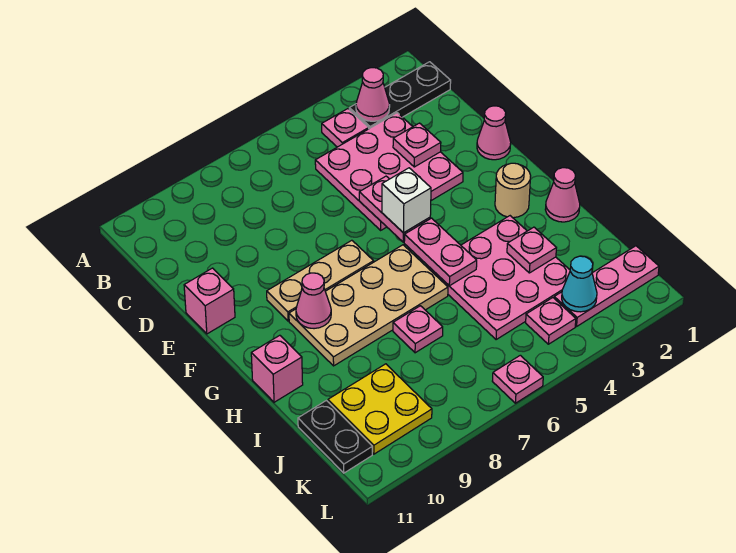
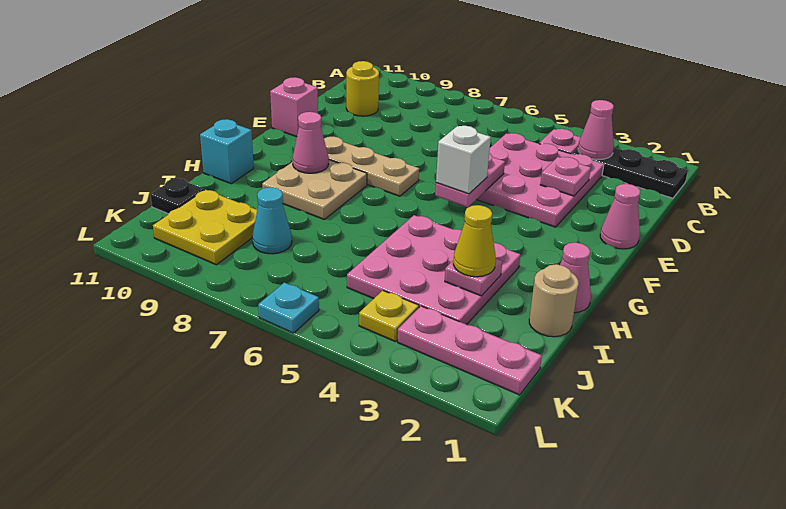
none -> yellow round brick C10 level 1
tan round brick G2 level 1 -> tan round brick I1 level 1
pink plate G5:H5 level 2 -> none
tan plate G6:H9 level 1 -> tan plate G8:H9 level 1
pink brick H11 level 1 -> cyan brick H11 level 1
none -> yellow cone I3 level 3
pink plate I7 level 1 -> none
black plate J11:K11 level 1 -> black plate J11 level 1
cyan cone K3 level 2 -> cyan cone J8 level 1
pink plate K4 level 1 -> yellow plate K4 level 1
pink plate L6 level 1 -> cyan plate L6 level 1

